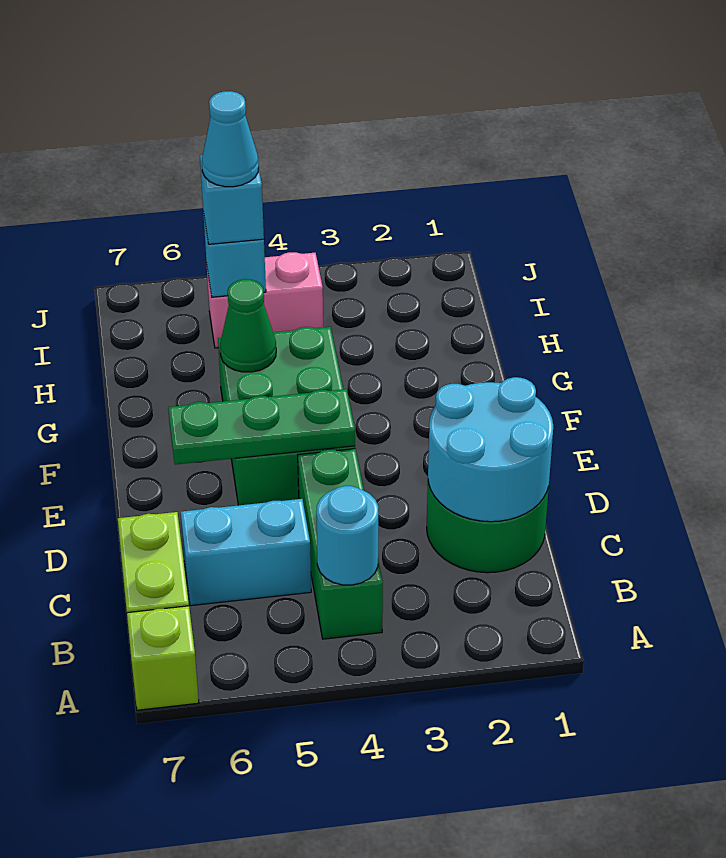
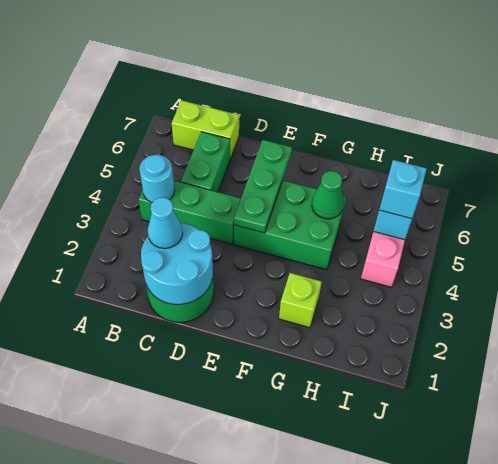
lime brick A7 level 1 -> lime brick G2 level 1
cyan brick C5:C6 level 1 -> green brick C5:C6 level 1
cyan cone I5 level 4 -> cyan cone C2 level 3

